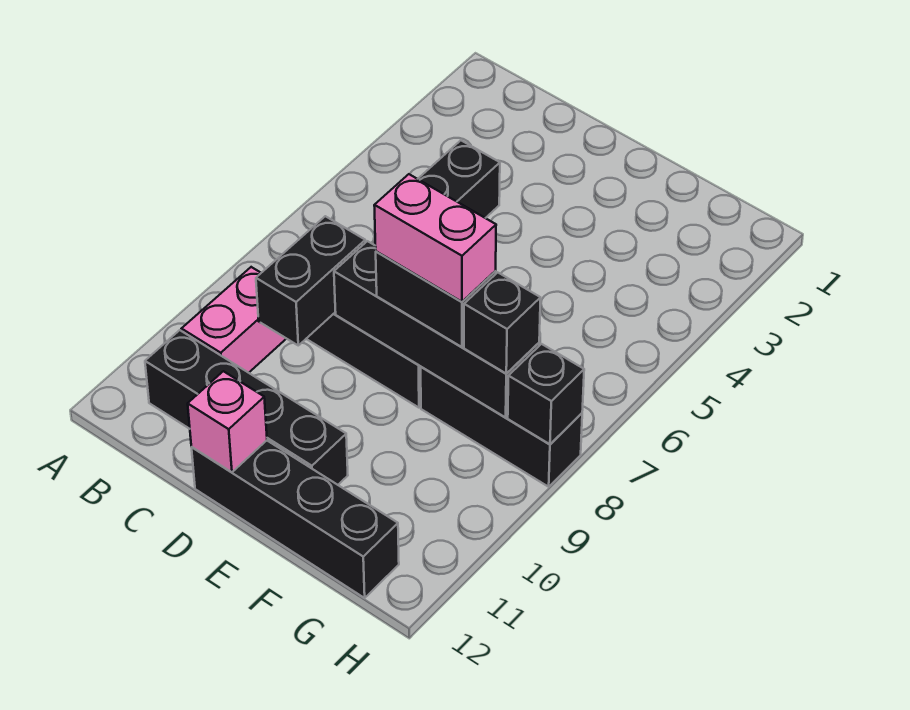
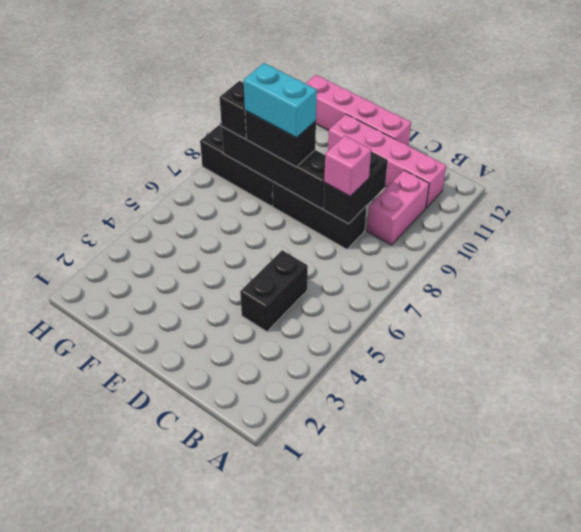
black brick B11:E11 level 1 -> pink brick B11:E11 level 1
black brick D12:G12 level 1 -> pink brick D12:G12 level 1
pink brick D12 level 2 -> pink brick C8 level 3
pink brick E8:F8 level 4 -> cyan brick E8:F8 level 4
black brick H8 level 2 -> none

